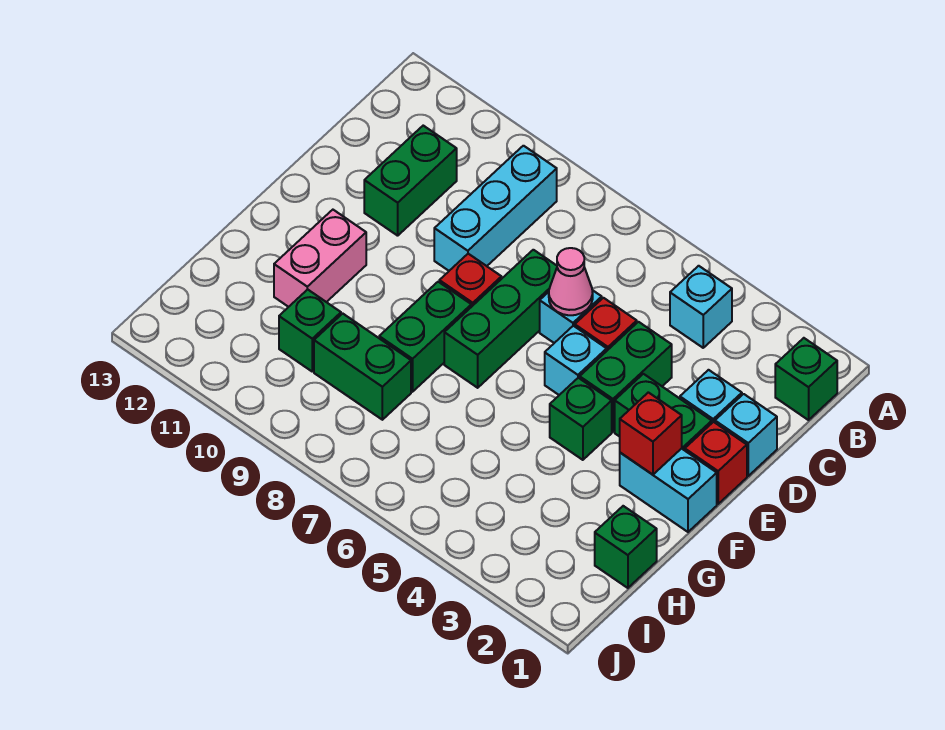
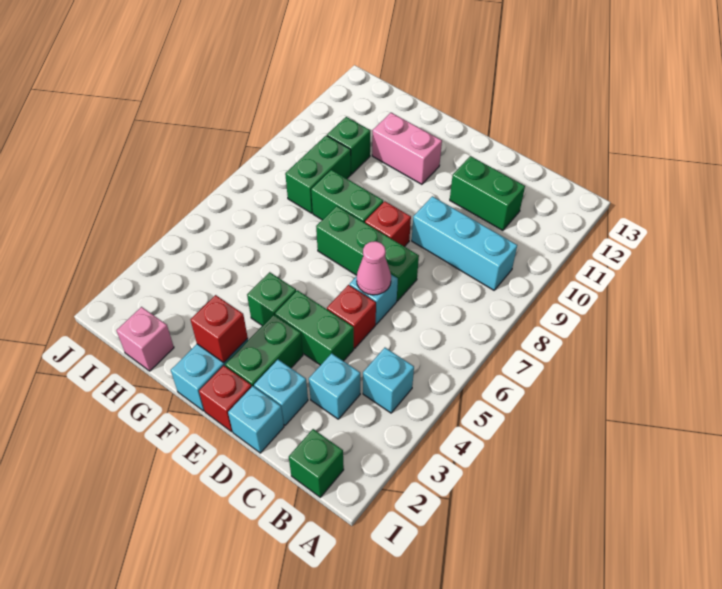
cyan brick E5 level 1 -> cyan brick C3 level 1
green brick H1 level 1 -> pink brick H1 level 1

